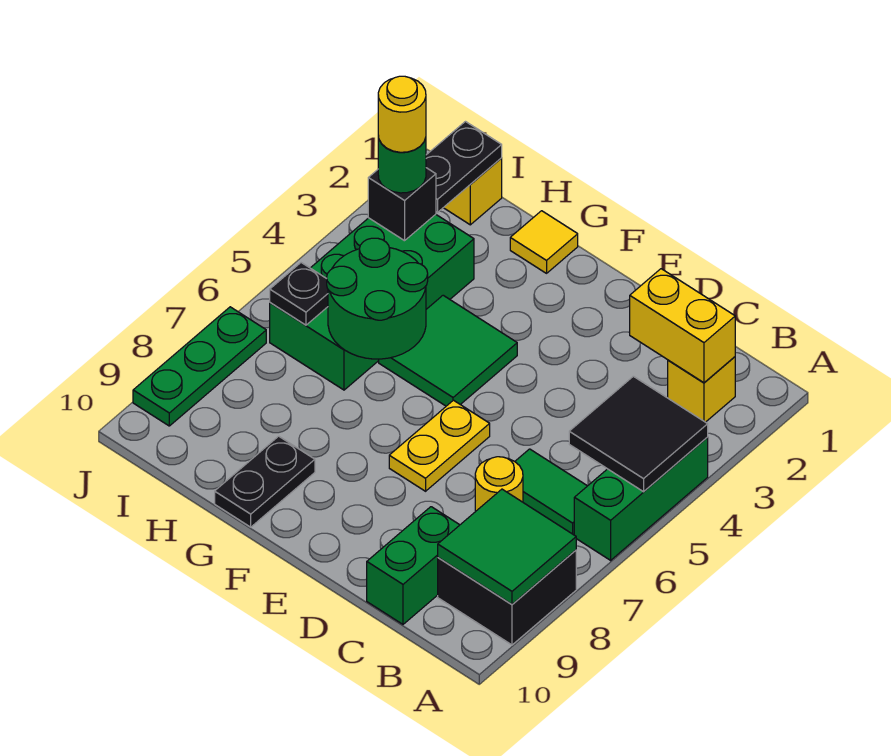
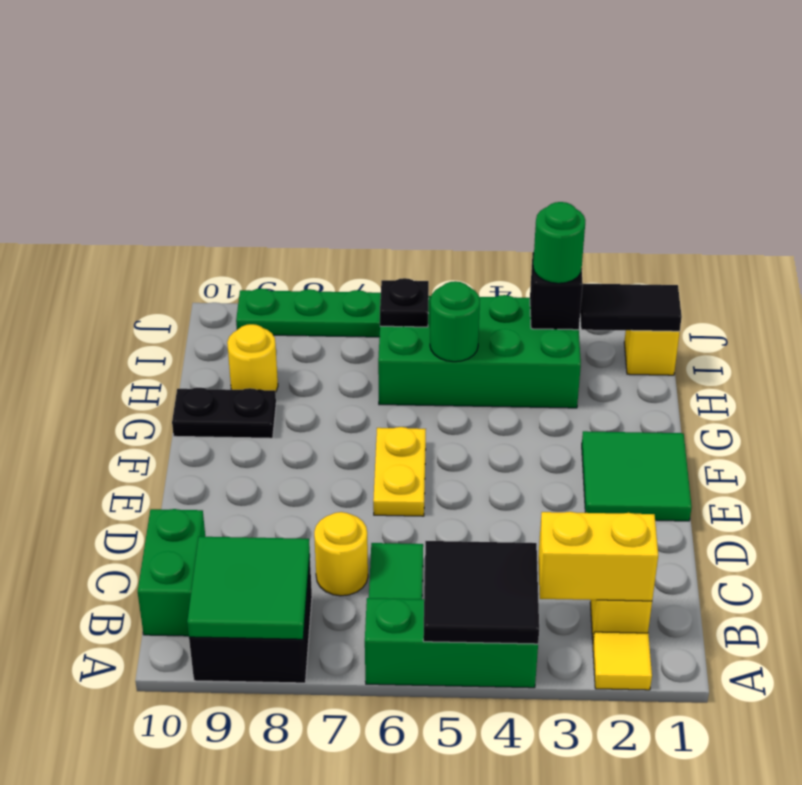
yellow brick B2:C2 level 2 -> yellow brick B2:B3 level 2
green brick C9:C10 level 1 -> green brick B10:C10 level 1
yellow plate E6:E7 level 1 -> yellow plate E6:F6 level 1
green tile F4:G5 level 1 -> green tile E1:F2 level 1
yellow tile G1 level 1 -> yellow tile A2 level 1
green round brick G5:H6 level 2 -> green round brick H5 level 2
black plate I1:I2 level 2 -> black tile I1:I2 level 2
yellow round brick I3 level 4 -> yellow round brick H9 level 1

